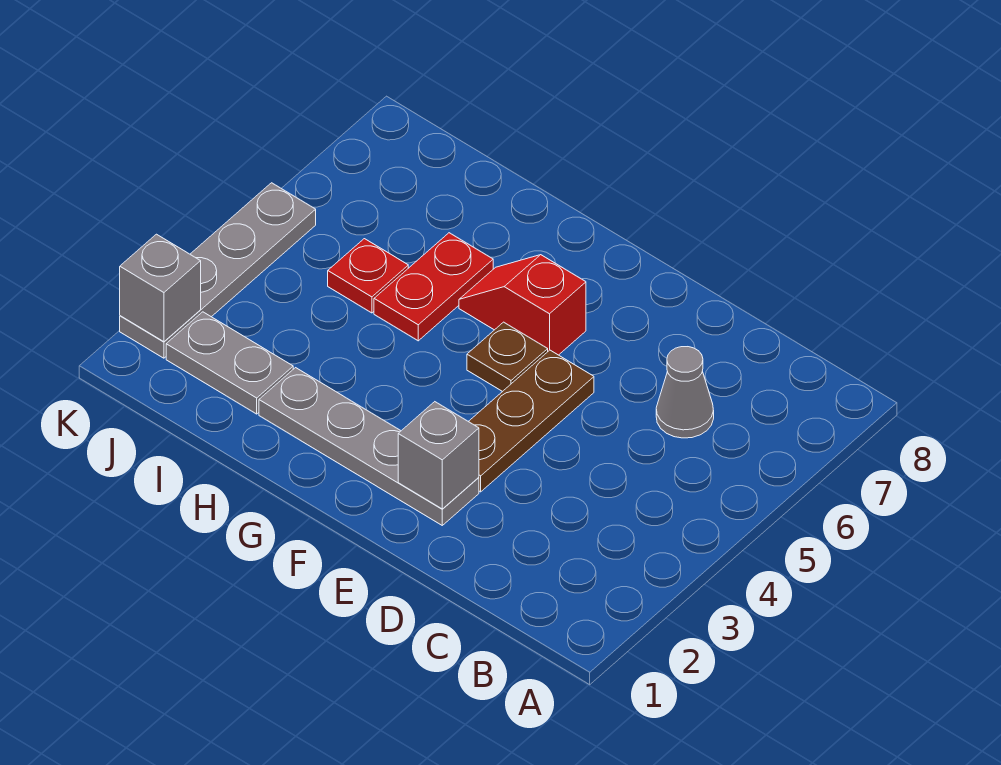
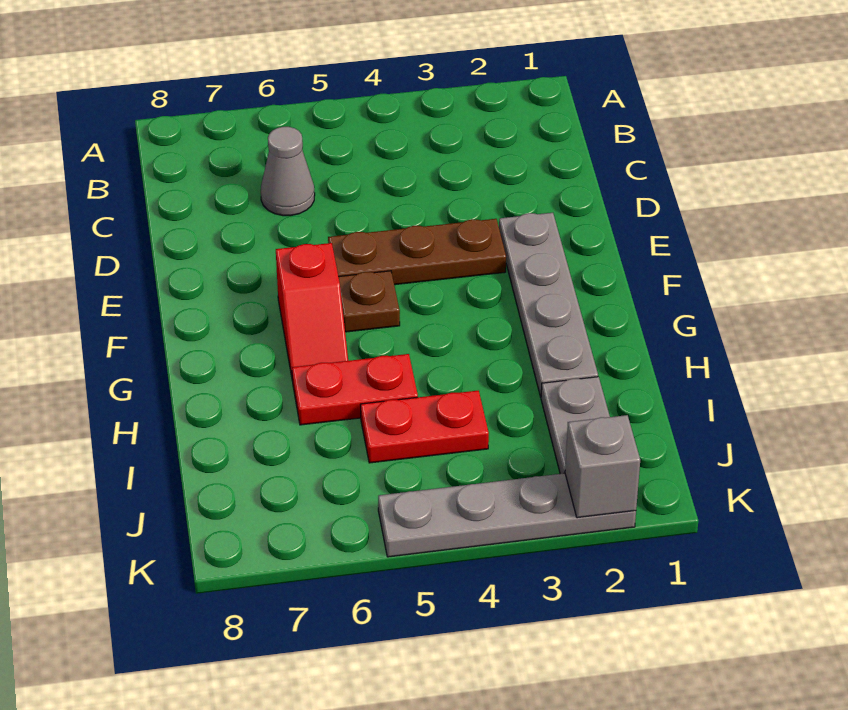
grey brick E2 level 2 -> none
red plate I5 level 1 -> red plate I4:I5 level 1

